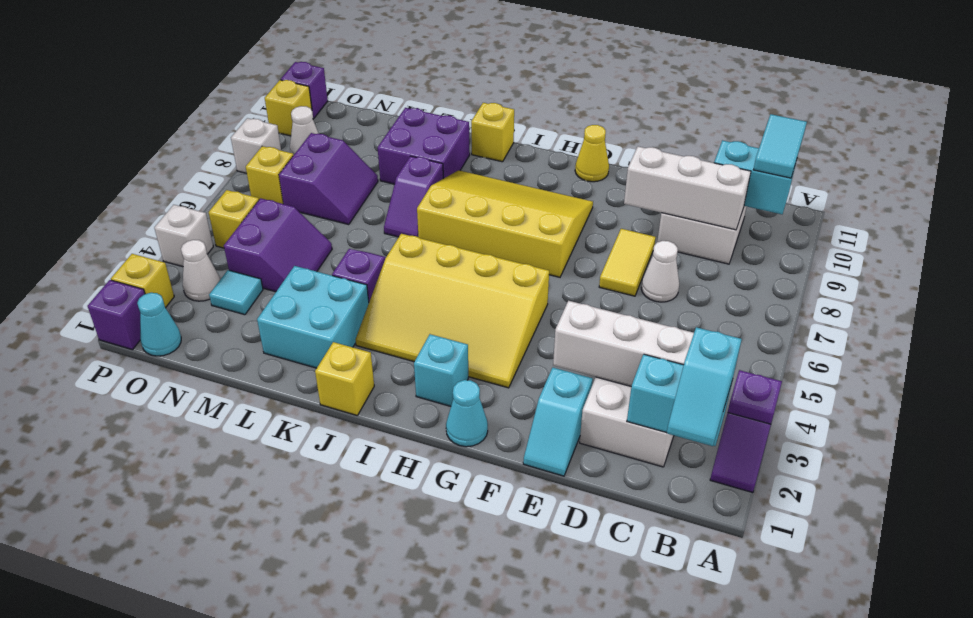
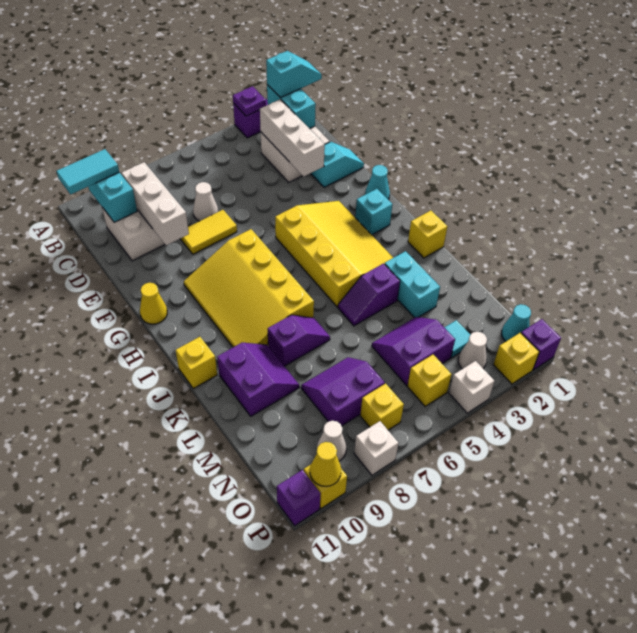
cyan brick K2:L3 level 1 -> cyan brick K3:L3 level 1
purple brick K9:L10 level 1 -> purple slope K9:L10 level 1 top 10
none -> yellow cone P10 level 2

